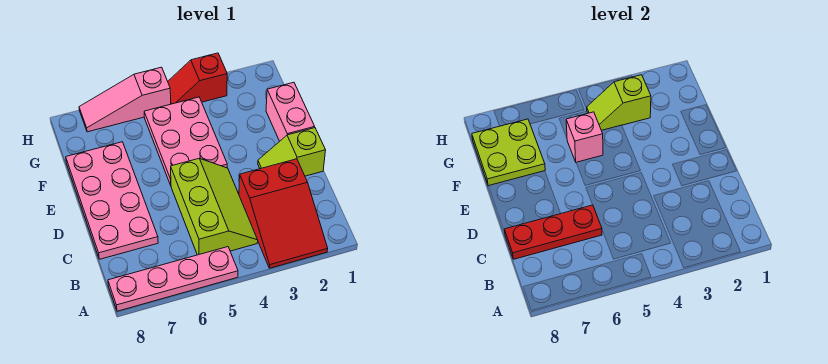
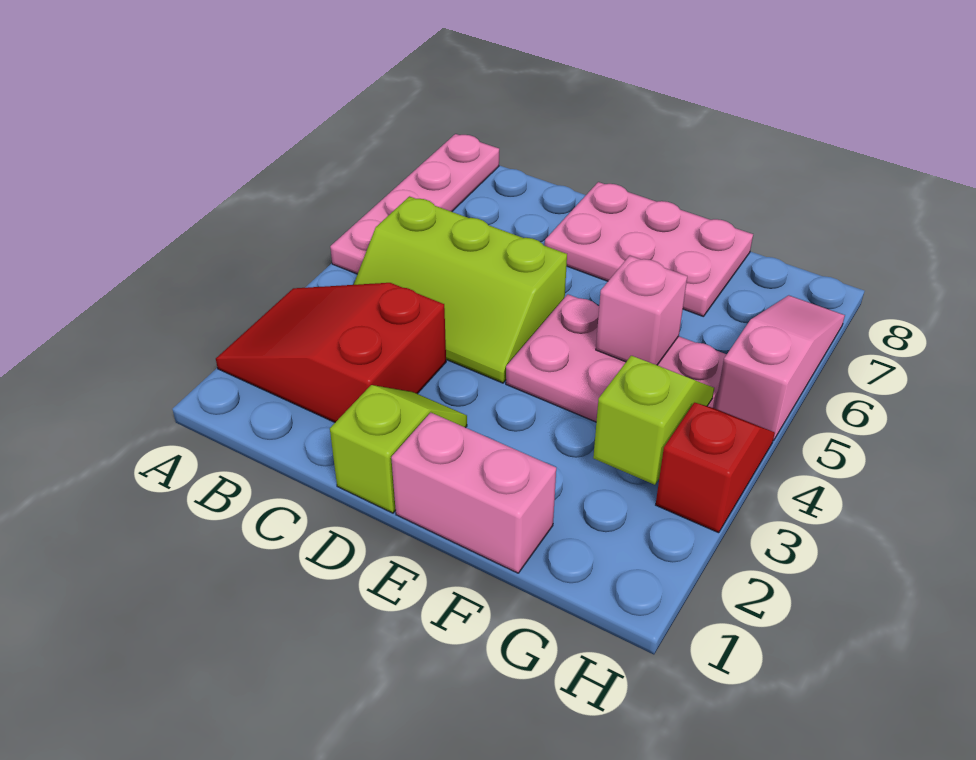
red plate C6:C8 level 2 -> none
pink plate C7:F8 level 1 -> pink plate D7:F8 level 1
lime plate F7:G8 level 2 -> none

